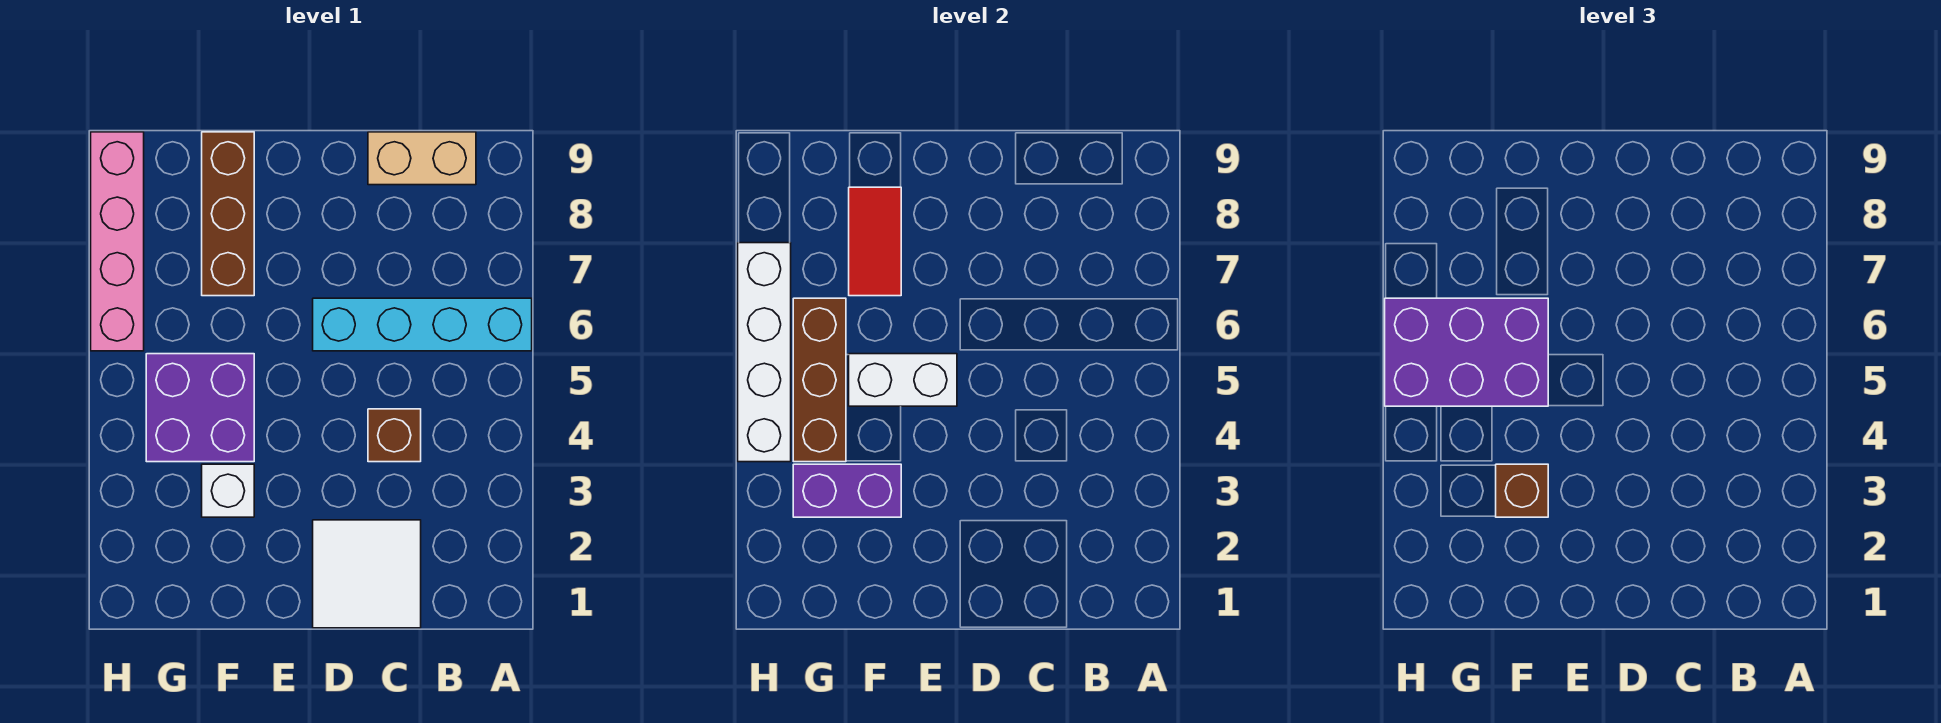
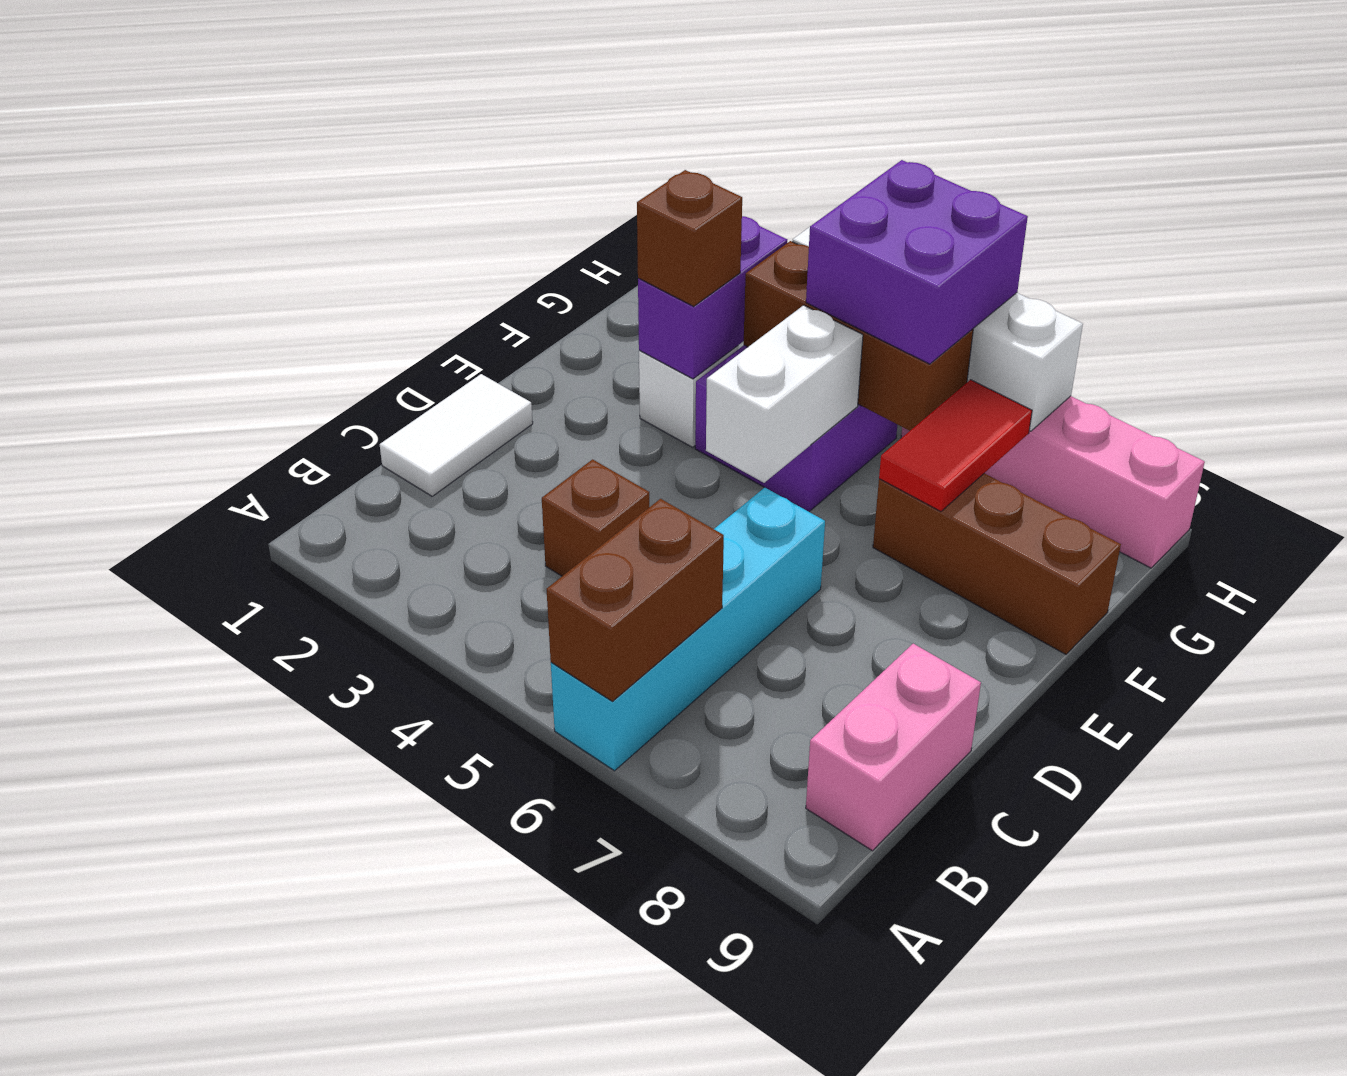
none -> brown brick A6:B6 level 2
tan brick B9:C9 level 1 -> pink brick B9:C9 level 1
white tile C1:D2 level 1 -> white tile C1:D1 level 1
purple brick F5:H6 level 3 -> purple brick G5:H6 level 3
red tile F7:F8 level 2 -> red tile F7:G7 level 2

